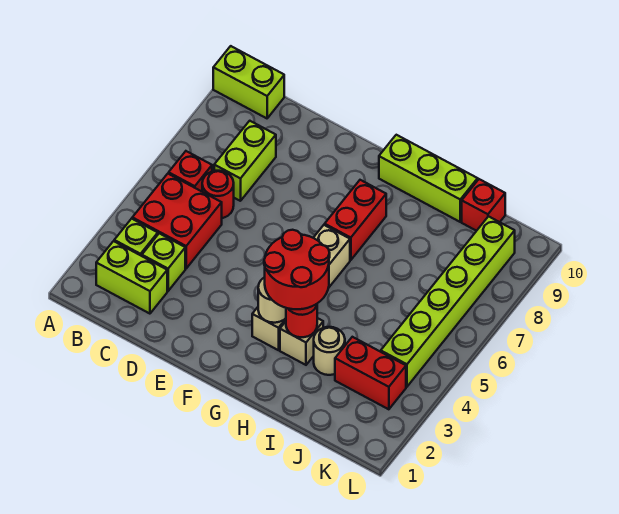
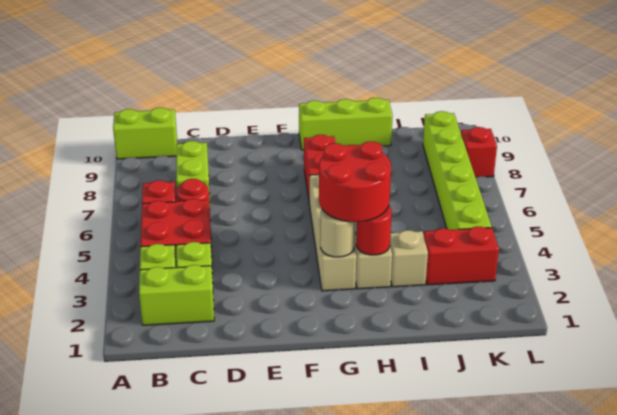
tan round brick I3 level 1 -> tan brick I3 level 1
red brick J10 level 1 -> red brick L8 level 1

